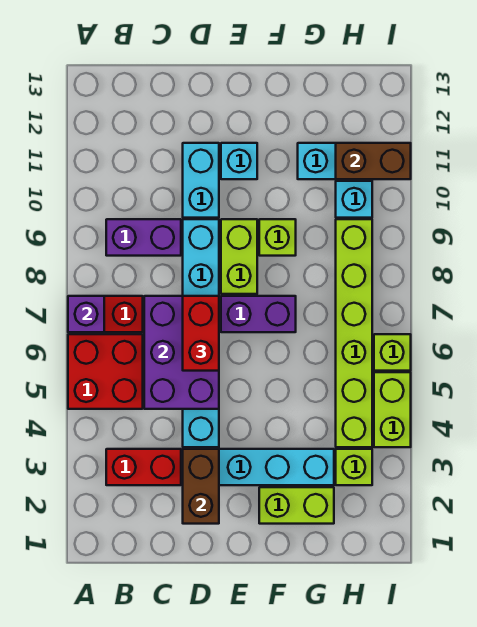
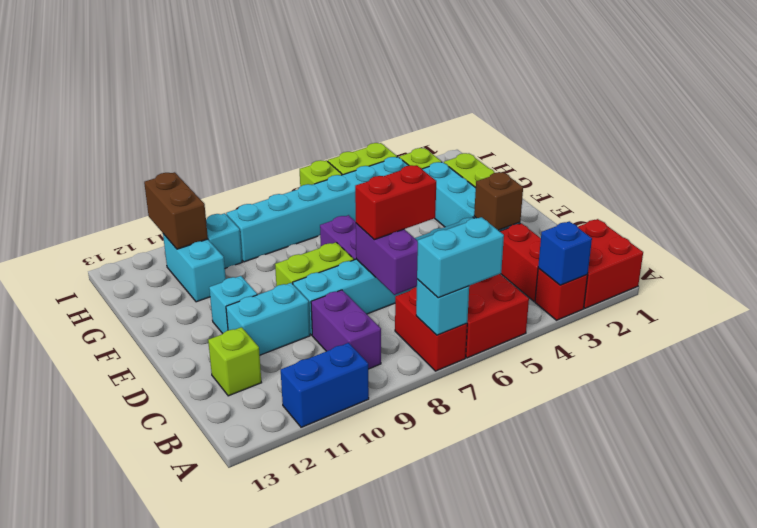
none -> red brick A1:B2 level 1
none -> red brick A3 level 1
none -> blue brick A3 level 2
none -> cyan brick A6:A7 level 3
purple brick A7 level 2 -> cyan brick A7 level 2
none -> blue brick A10:A11 level 1
purple brick C5:D7 level 2 -> purple brick C7:D7 level 2
brown brick D2:D3 level 2 -> brown brick D3 level 2
lime brick F9 level 1 -> lime brick C12 level 1
lime brick H4:H9 level 1 -> cyan brick H4:H9 level 1

